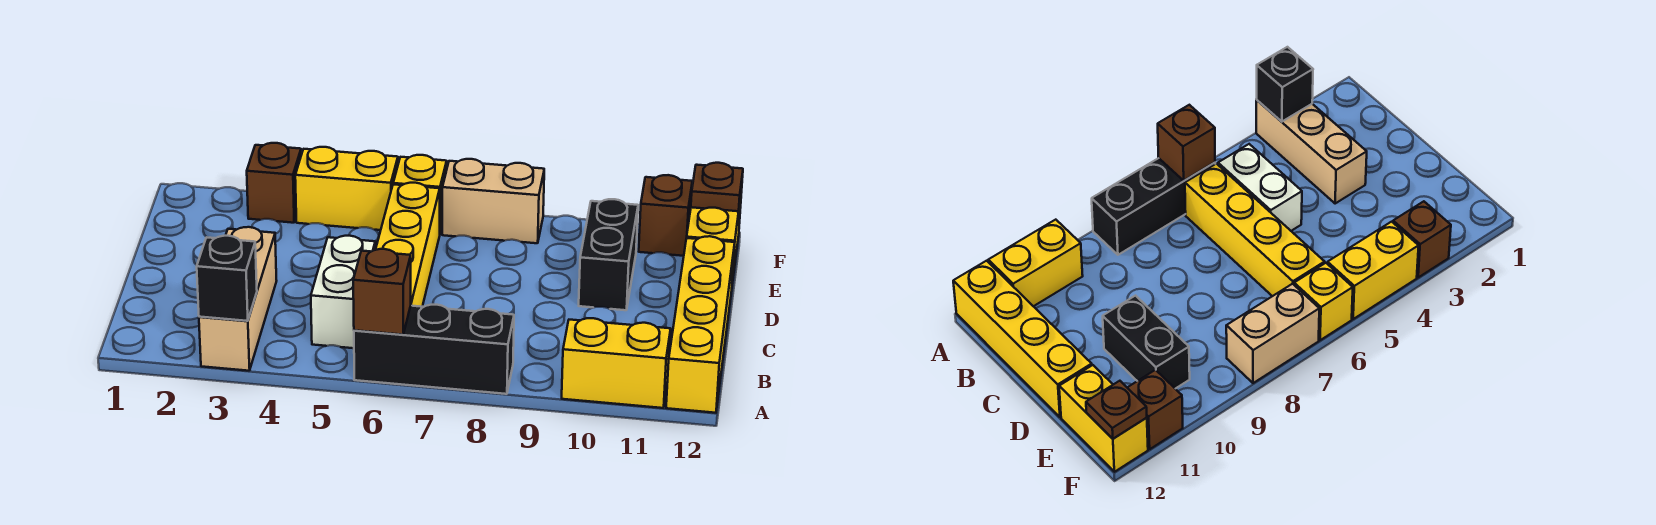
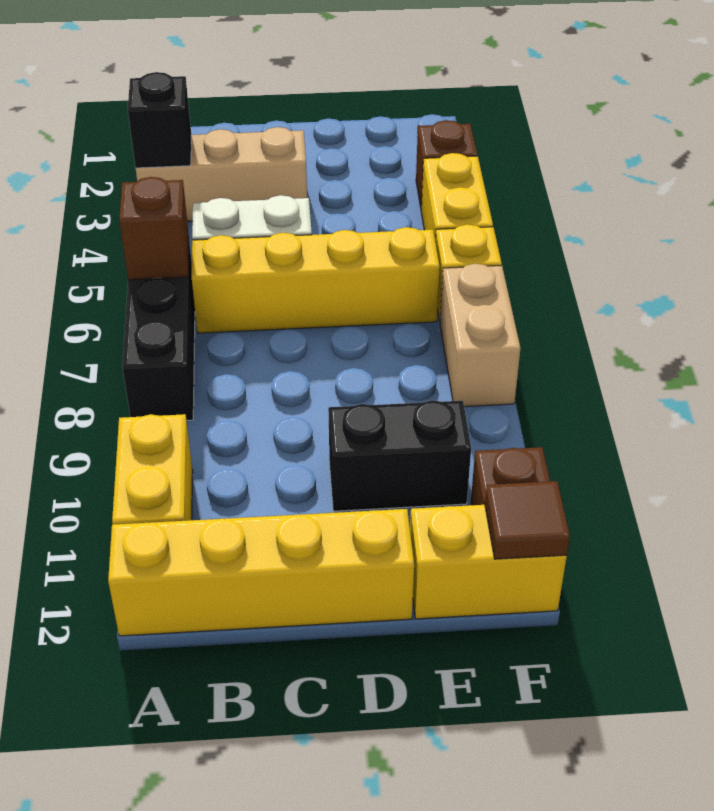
brown plate F12 level 2 -> brown tile F12 level 2

